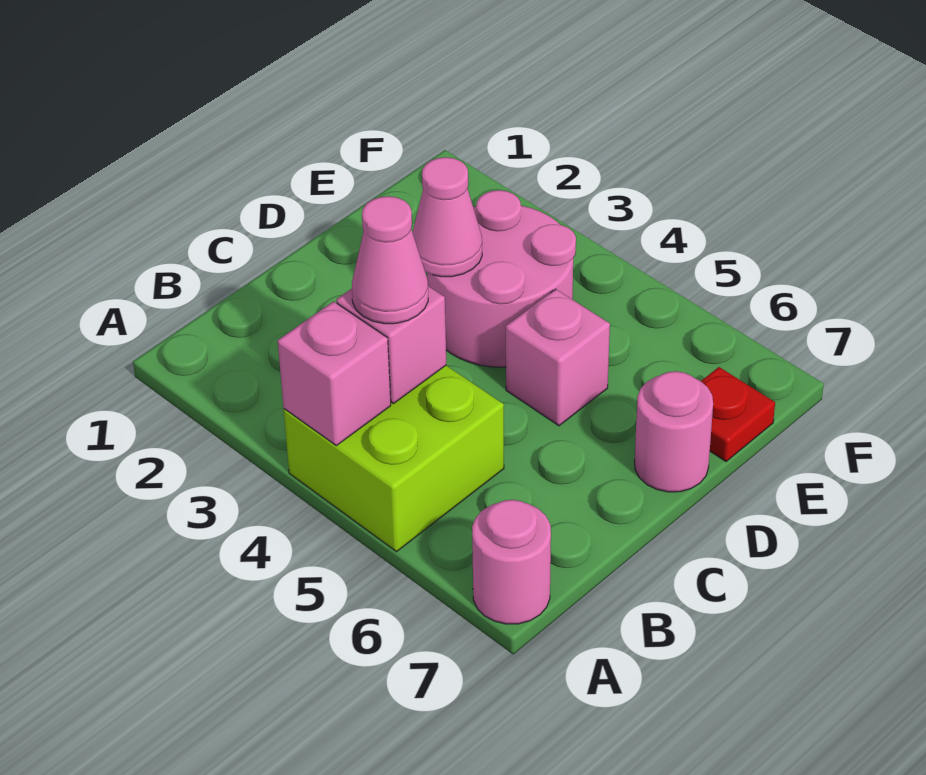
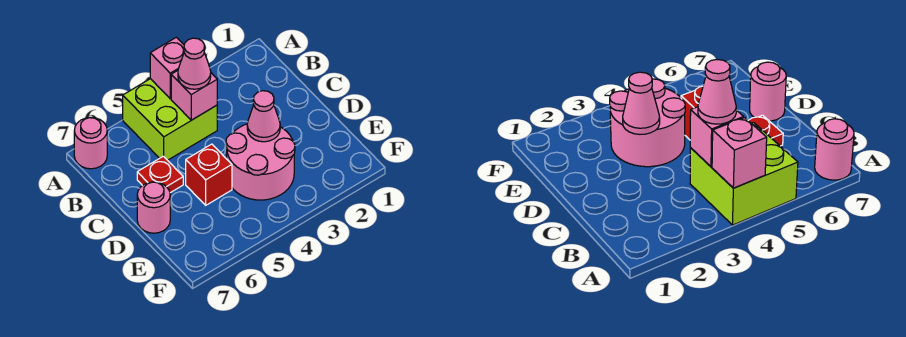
pink brick D5 level 1 -> red brick D5 level 1
red plate E7 level 1 -> red plate C6 level 1

